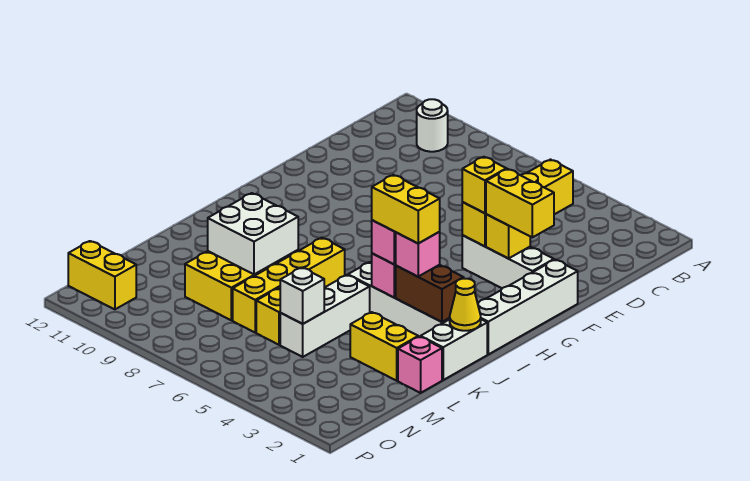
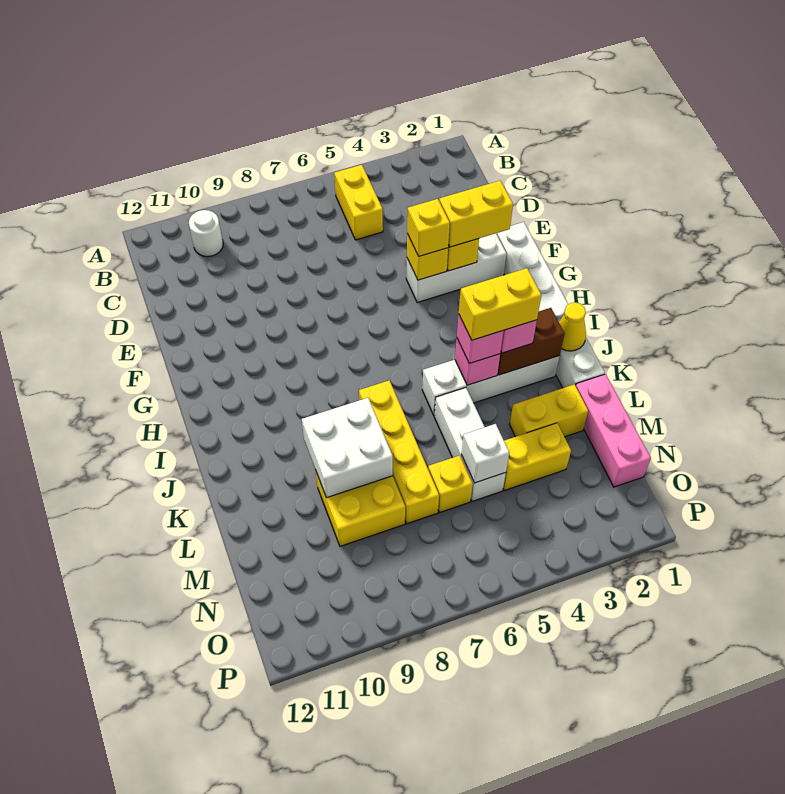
pink brick L1 level 1 -> pink brick L1:N1 level 1
yellow brick O11:O12 level 1 -> yellow brick M3:M4 level 1

